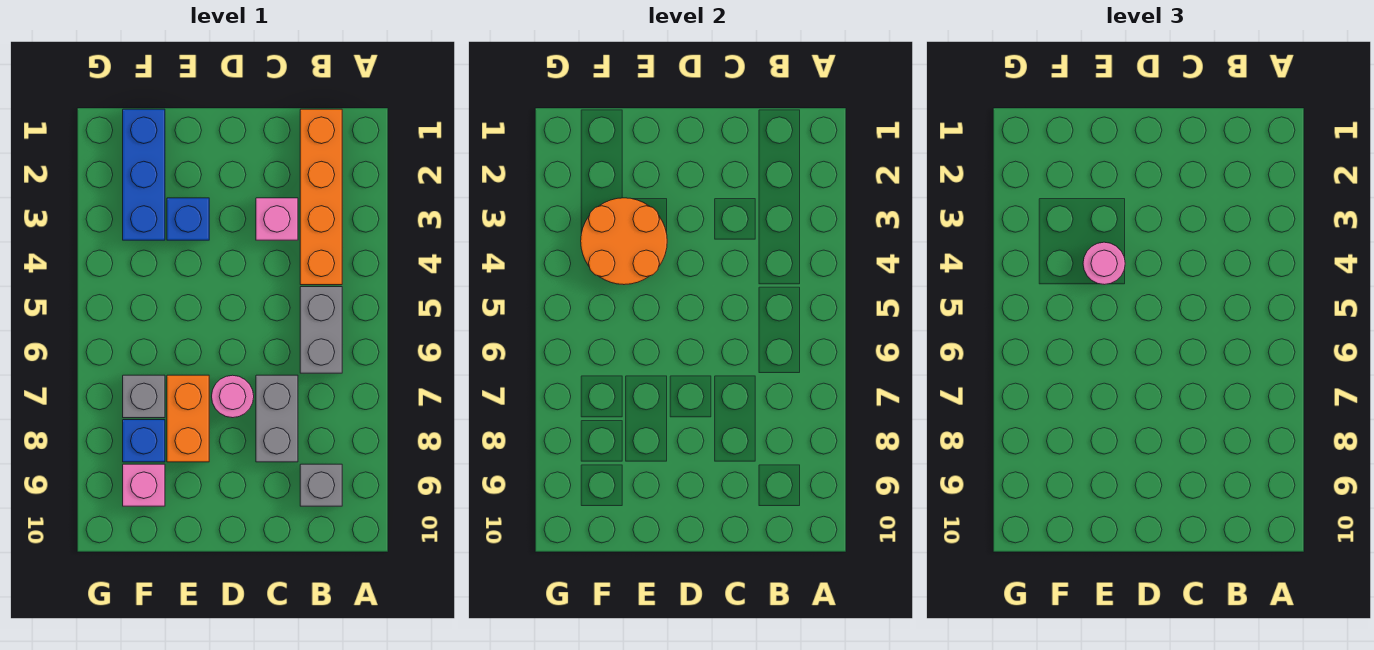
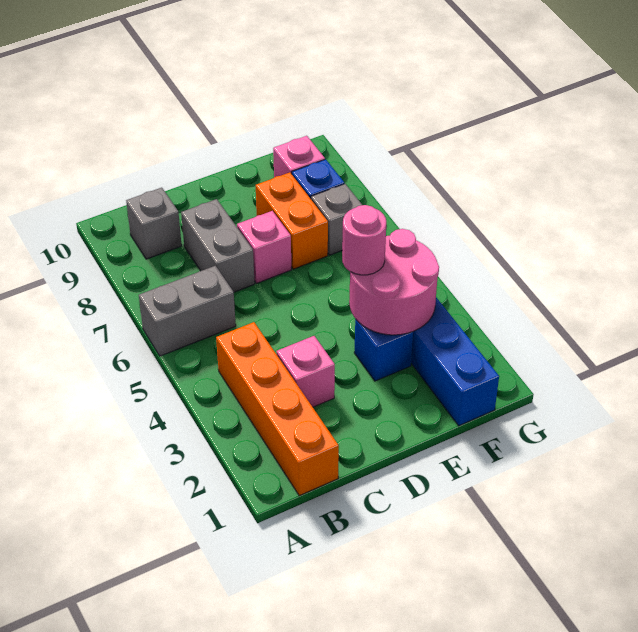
grey brick B5:B6 level 1 -> grey brick A6:B6 level 1
pink round brick D7 level 1 -> pink brick D7 level 1
orange round brick E3:F4 level 2 -> pink round brick E3:F4 level 2

